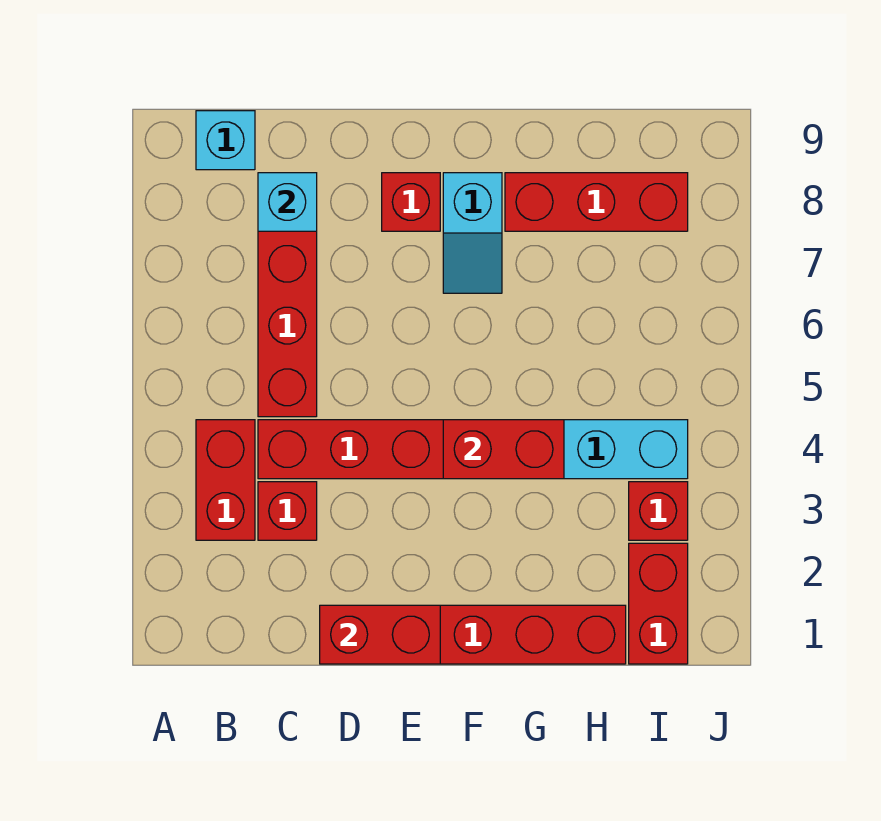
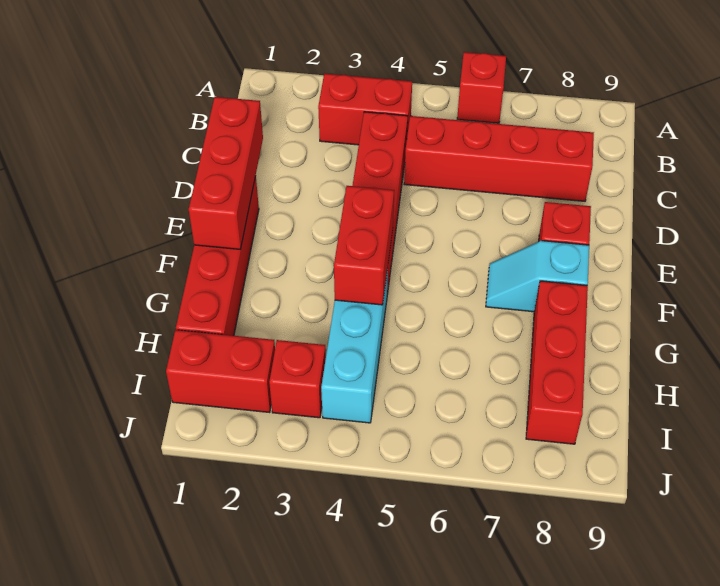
cyan brick B9 level 1 -> none
red brick C3 level 1 -> red brick A6 level 1
cyan brick C8 level 2 -> none
red brick D1:E1 level 2 -> red brick D1:F1 level 2

